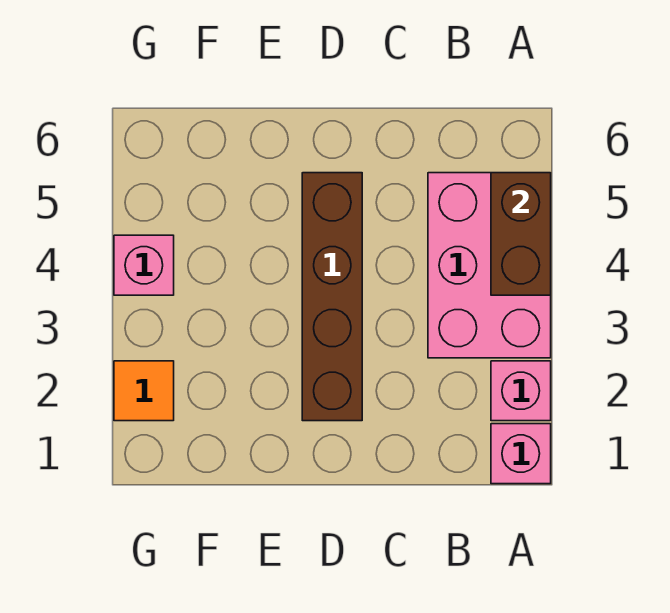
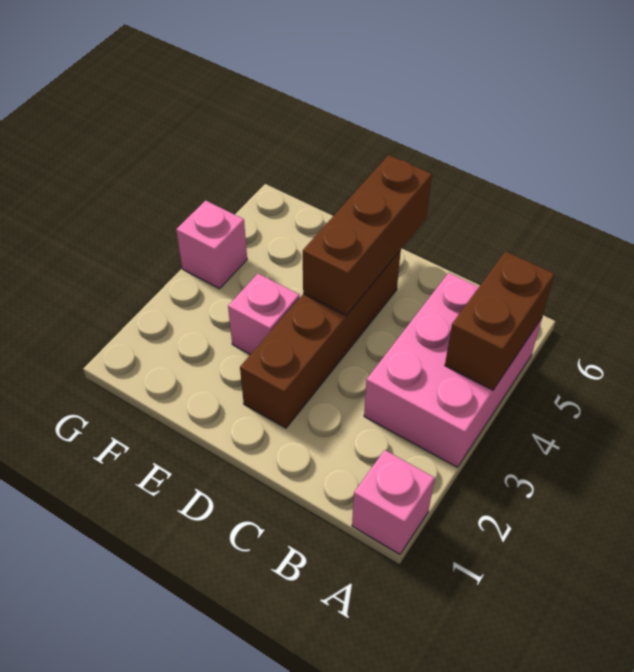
pink brick A2 level 1 -> pink brick E3 level 1
none -> brown brick D4:D6 level 2
orange tile G2 level 1 -> none

